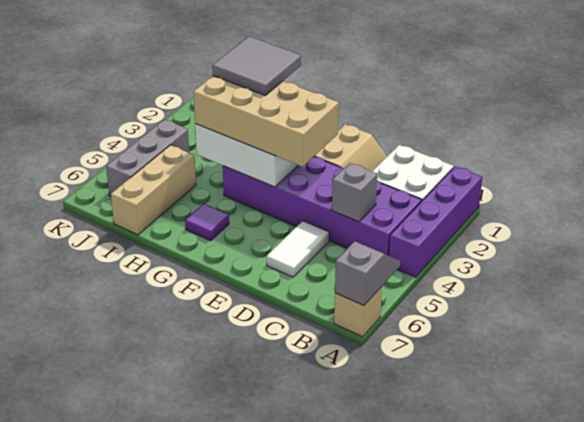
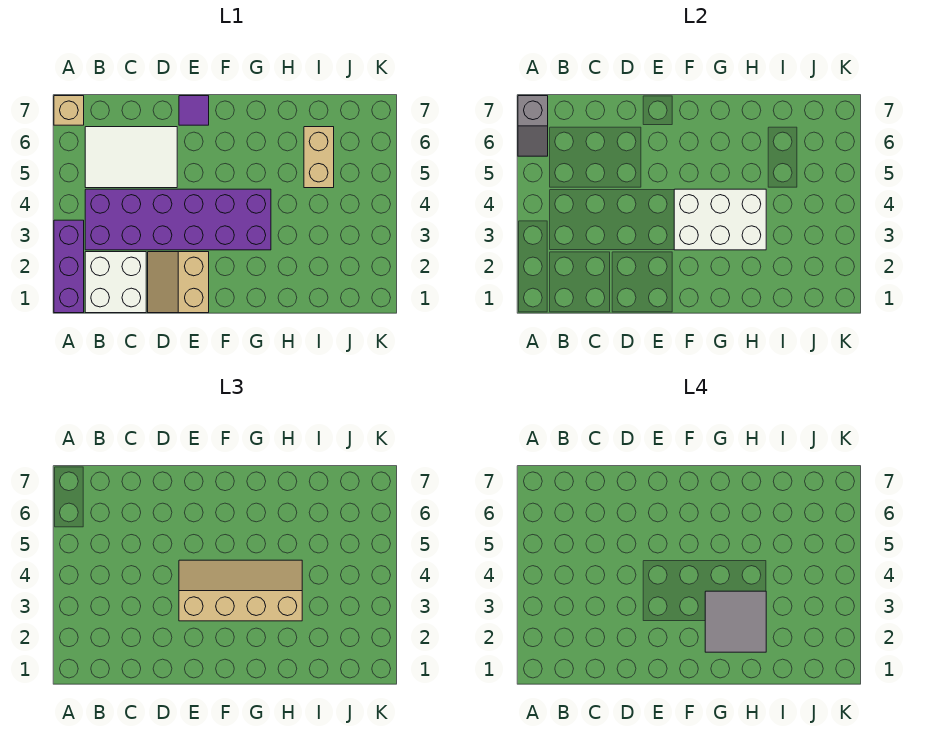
purple brick A1:A4 level 1 -> purple brick A1:A3 level 1
grey brick C4 level 2 -> none
white tile D5:D6 level 1 -> white tile B5:D6 level 1
tan brick E3:H4 level 3 -> tan slope E3:H4 level 3 top 3
purple tile G6 level 1 -> purple tile E7 level 1
tan brick I5:I7 level 1 -> tan brick I5:I6 level 1
grey brick J4:J6 level 1 -> none

